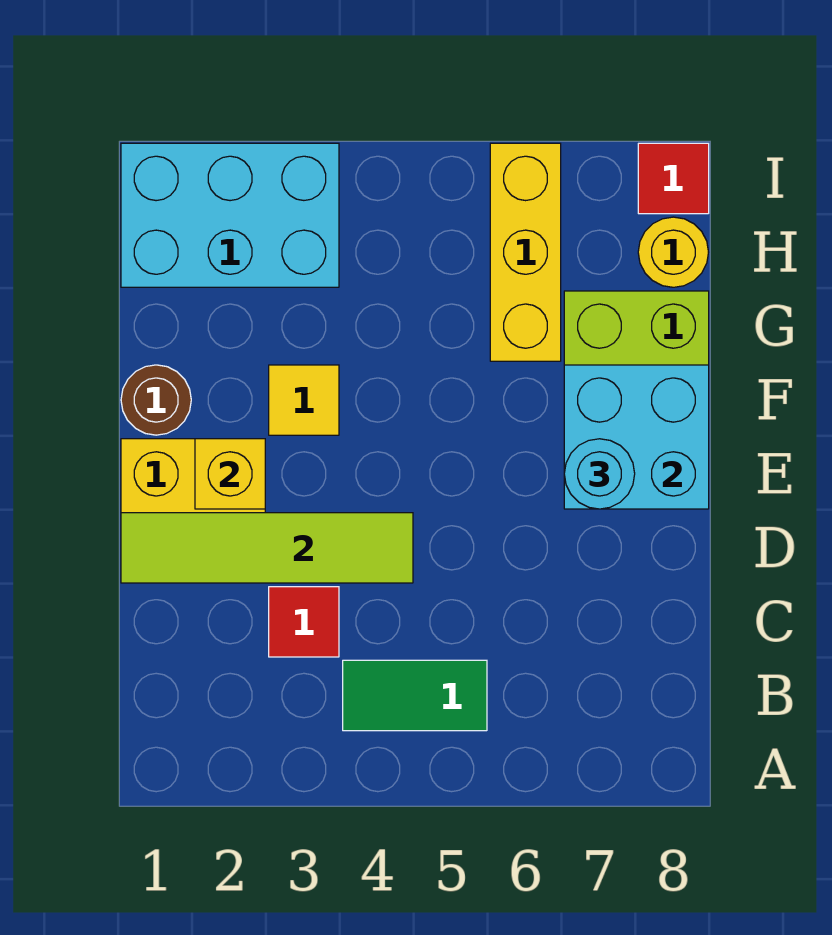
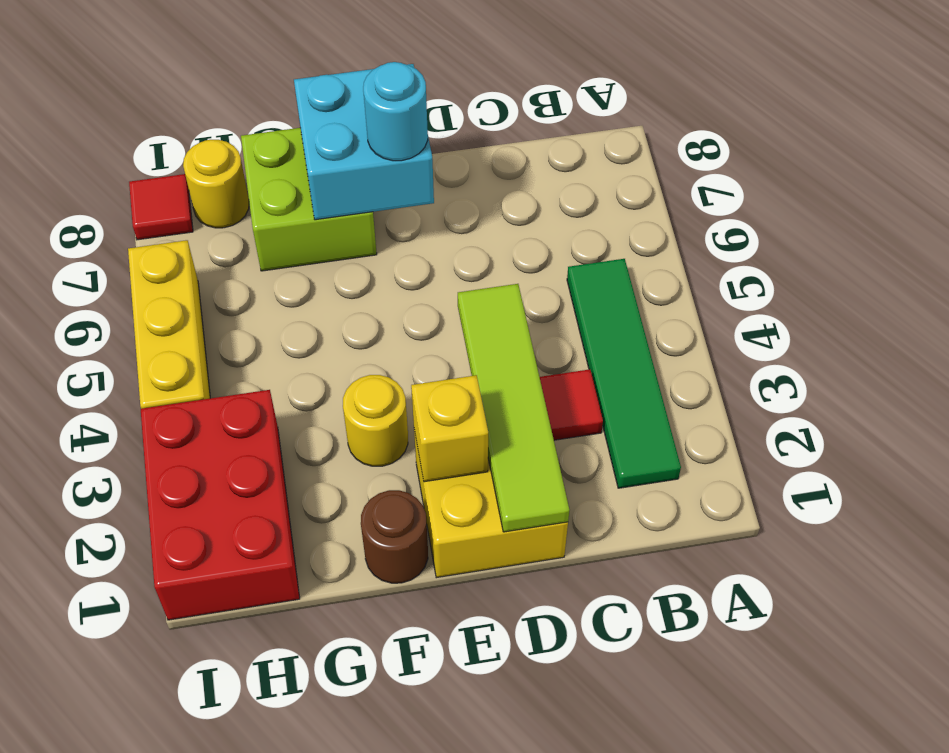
green tile B4:B5 level 1 -> green tile B2:B5 level 1
yellow tile F3 level 1 -> yellow round brick F3 level 1
yellow brick G6:I6 level 1 -> yellow brick I4:I6 level 1
cyan brick H1:I3 level 1 -> red brick H1:I3 level 1

